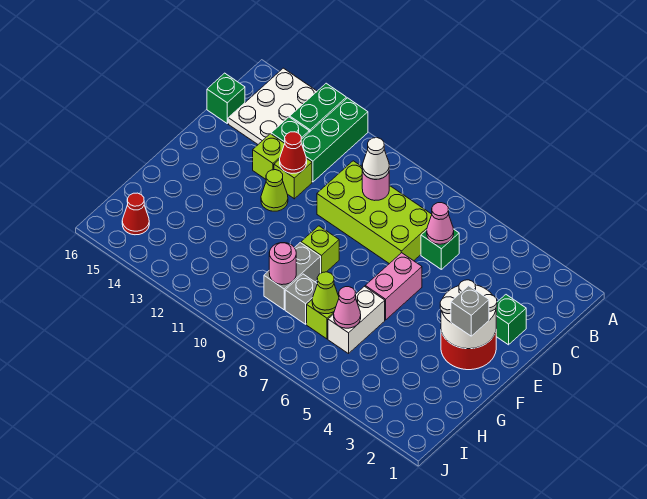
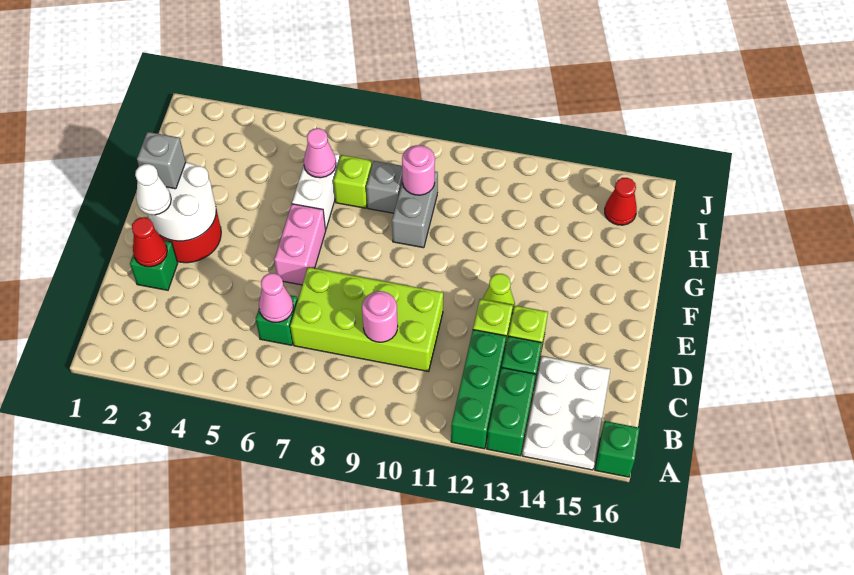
white cone C9 level 3 -> white cone E2 level 3
green brick C16 level 1 -> green brick A16 level 1
red cone D12 level 2 -> red cone D2 level 2
lime brick F9 level 1 -> none
lime cone H7 level 2 -> none

